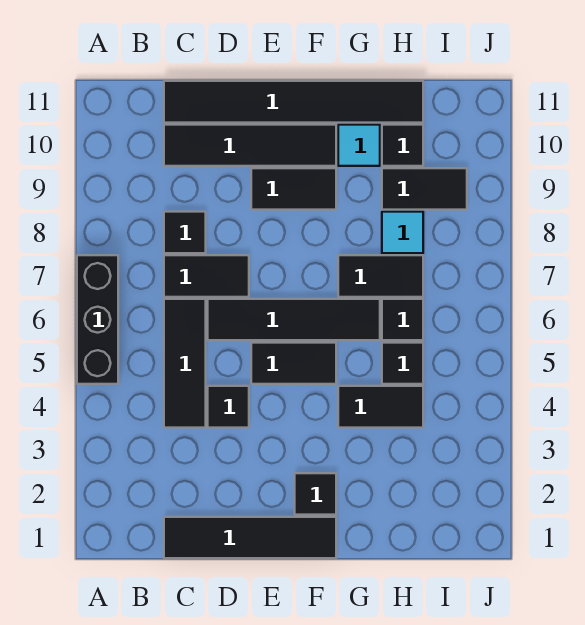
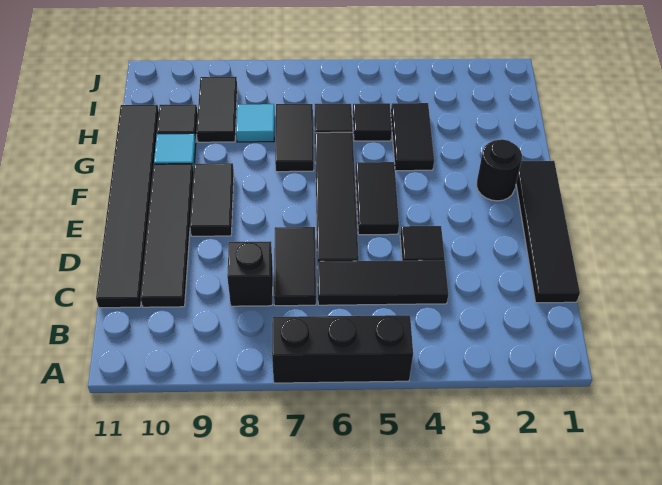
black tile C8 level 1 -> black brick C8 level 1
black tile F2 level 1 -> black round brick F2 level 1

